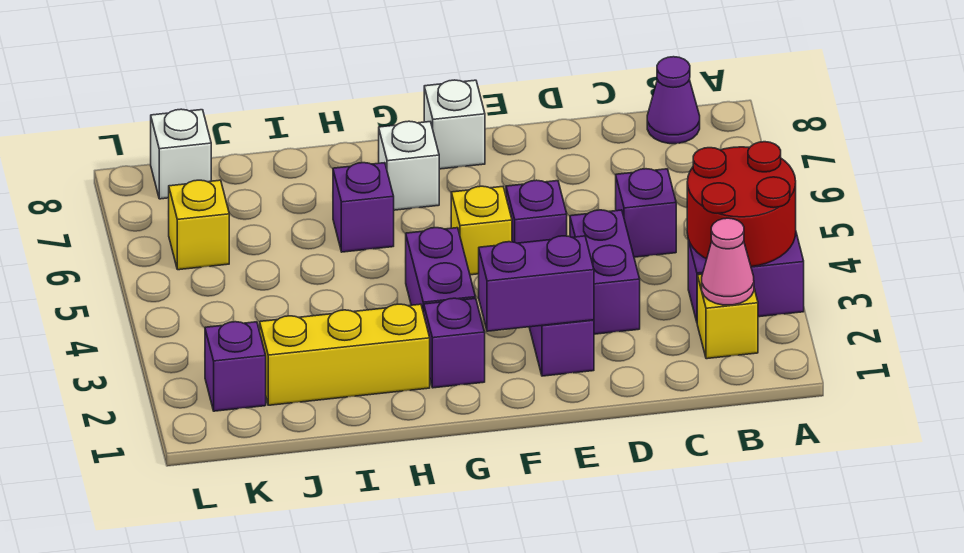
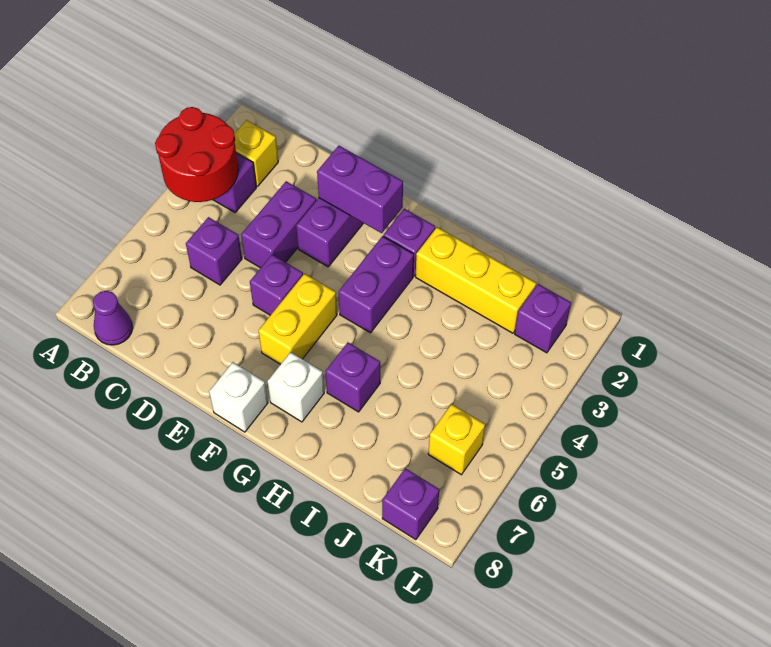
pink cone B2 level 2 -> none
yellow brick F5 level 1 -> yellow brick F5:F6 level 1
white brick K8 level 1 -> purple brick K8 level 1

